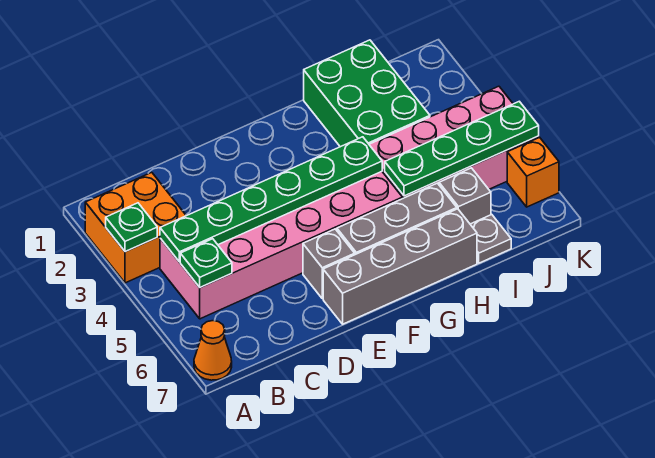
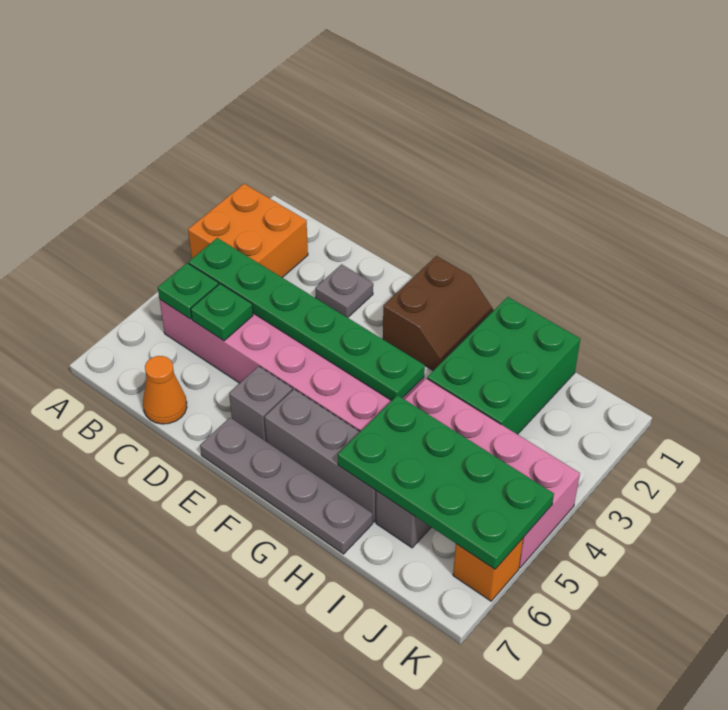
green plate A3 level 2 -> green plate C5 level 2
orange cone A7 level 1 -> orange cone C7 level 1
grey brick E7:H7 level 1 -> grey plate E7:H7 level 1
none -> brown slope F1:G2 level 1 top F
green plate H5:K5 level 2 -> green plate H5:K6 level 2
grey plate I7 level 1 -> grey plate D2 level 1

